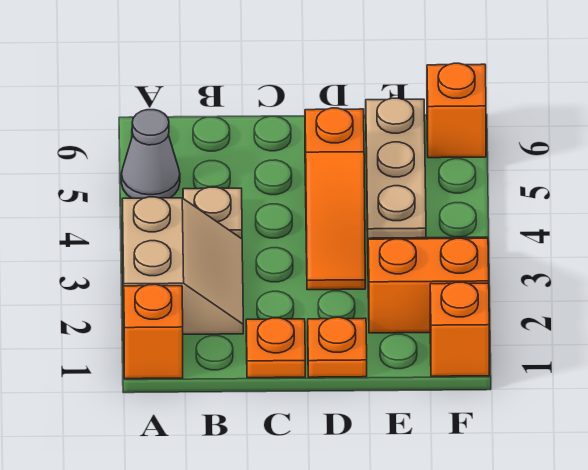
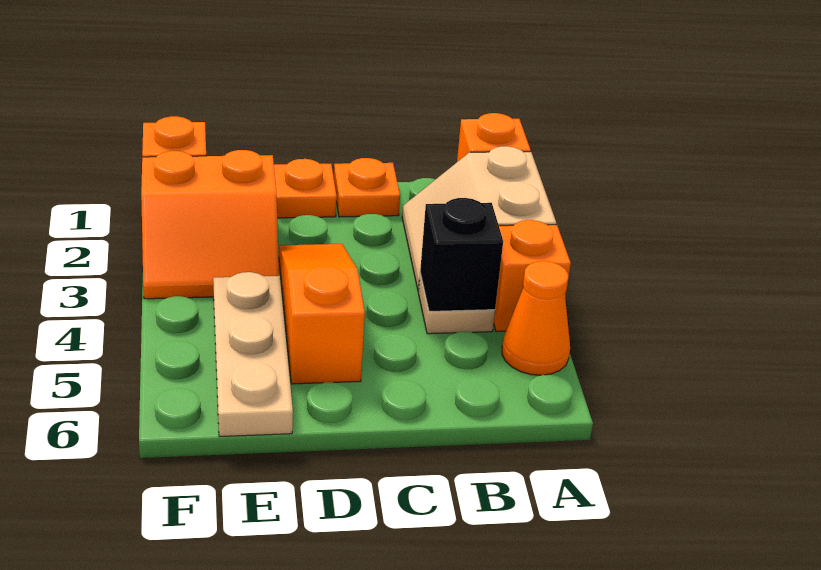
grey cone A5 level 1 -> orange cone A5 level 1
none -> black brick B4 level 2
orange brick F6 level 1 -> orange brick A4 level 1

